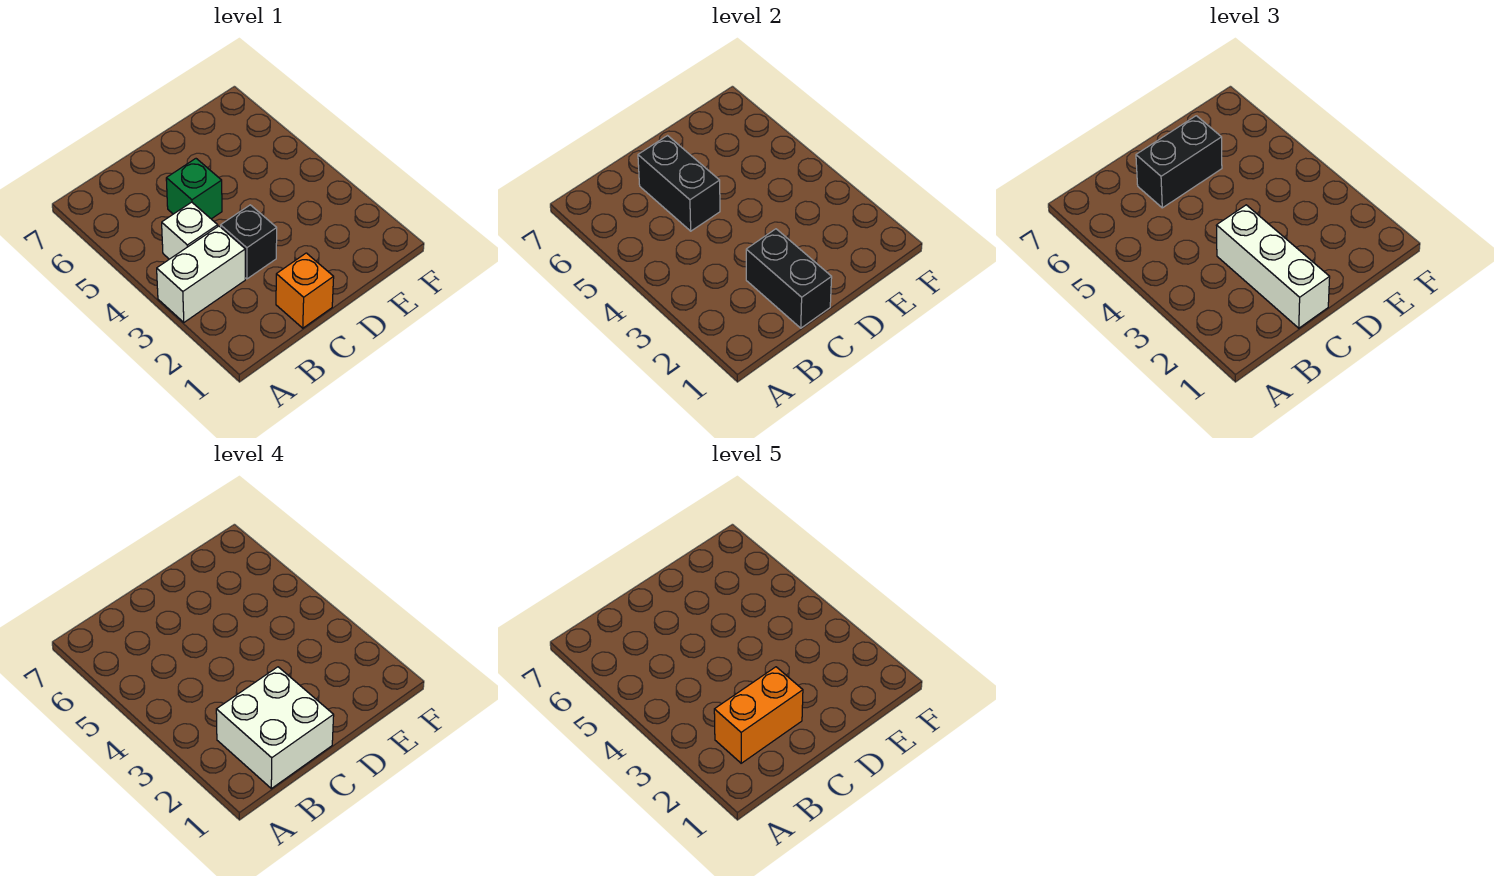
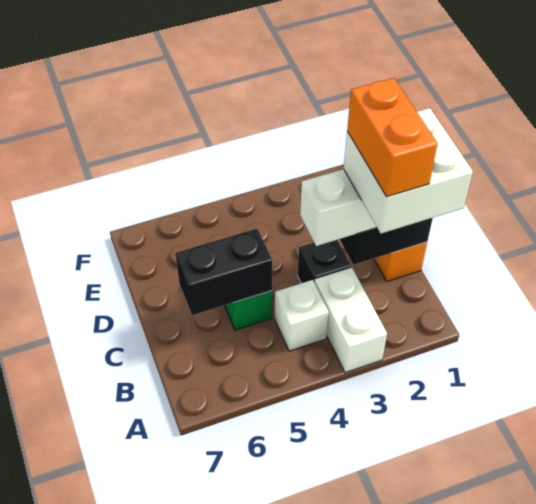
black brick C6:D6 level 3 -> none

